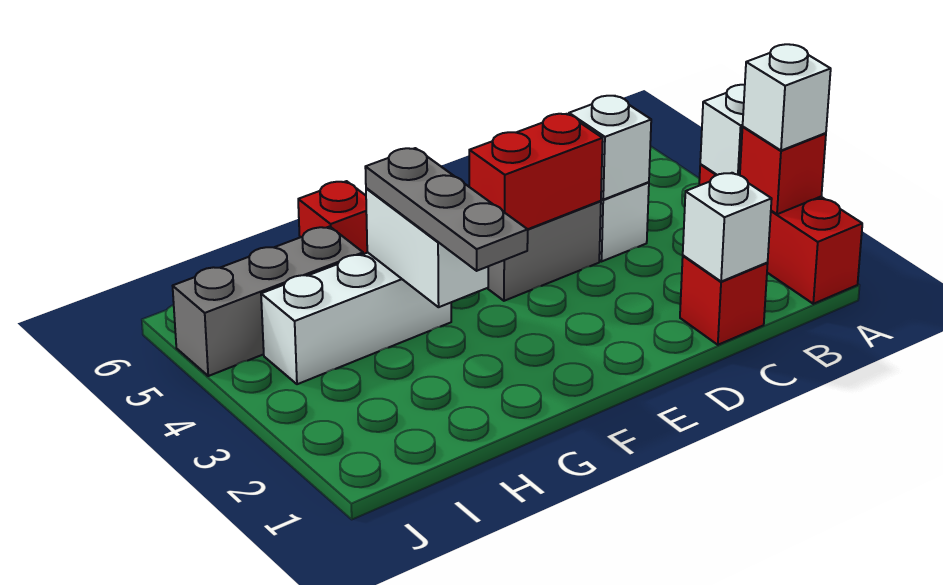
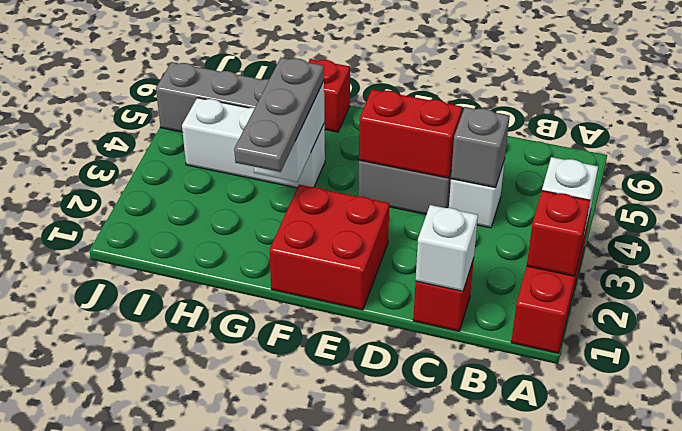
white brick A2 level 3 -> none
white brick C4 level 2 -> grey brick C4 level 2
none -> red brick E1:F2 level 1

